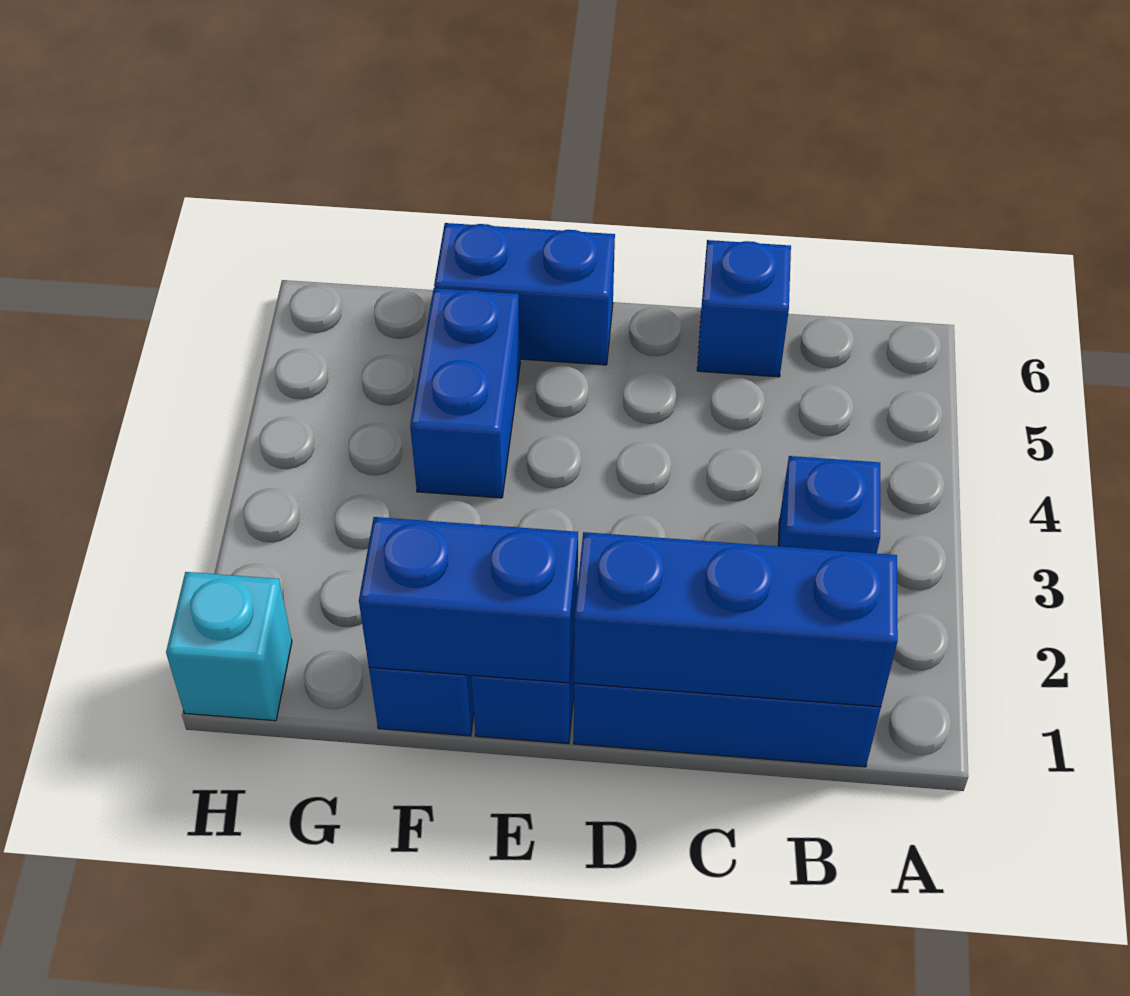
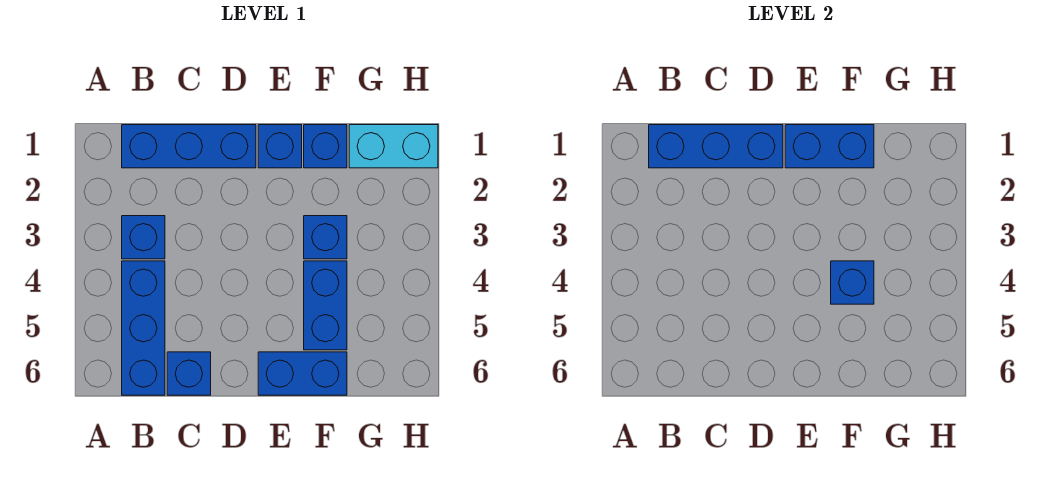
none -> blue brick B4:B6 level 1
none -> blue brick F3 level 1
none -> blue brick F4 level 2
cyan brick H1 level 1 -> cyan brick G1:H1 level 1

